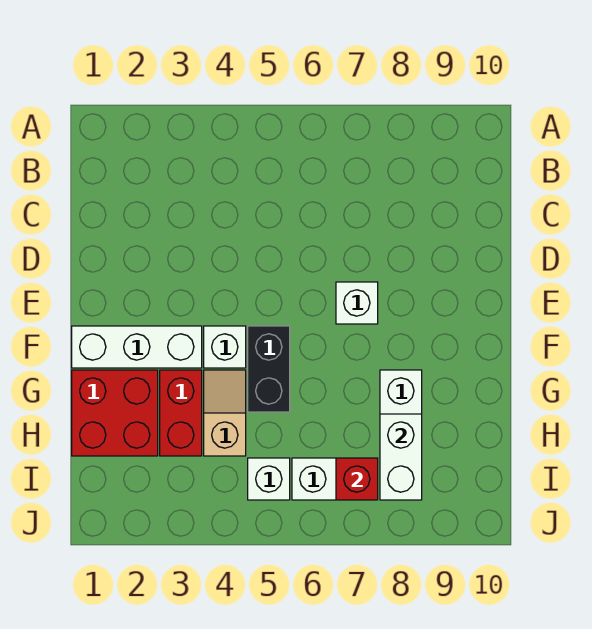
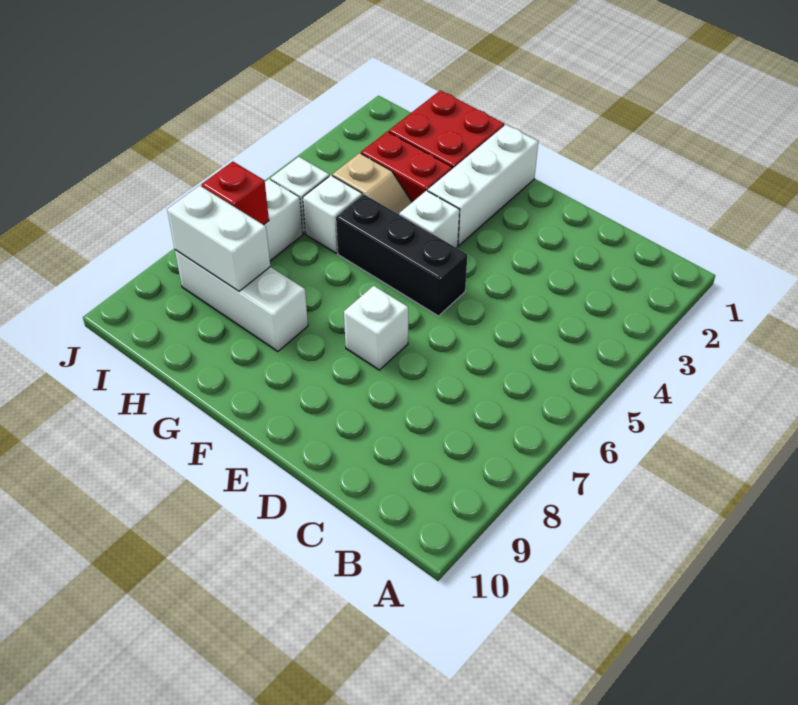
black brick F5:G5 level 1 -> black brick E5:G5 level 1
none -> white brick H5 level 1

